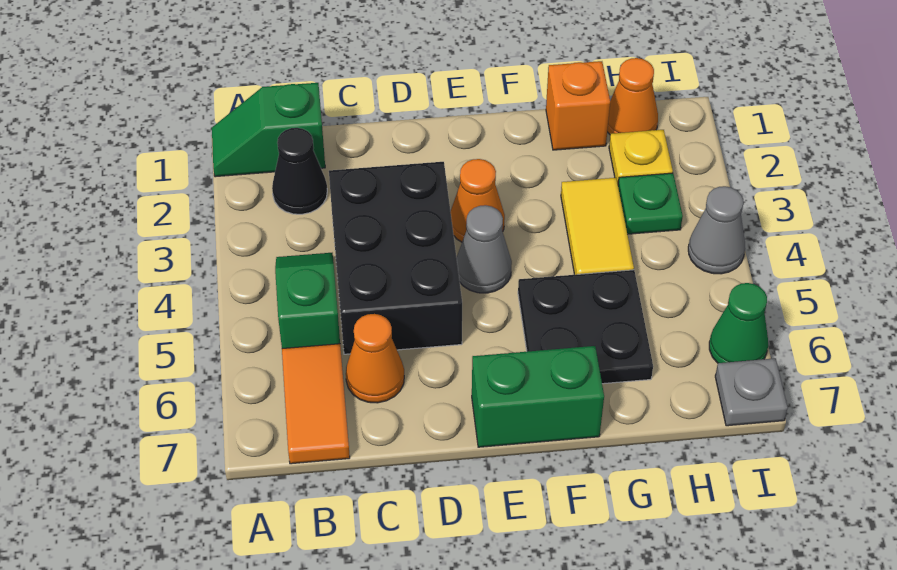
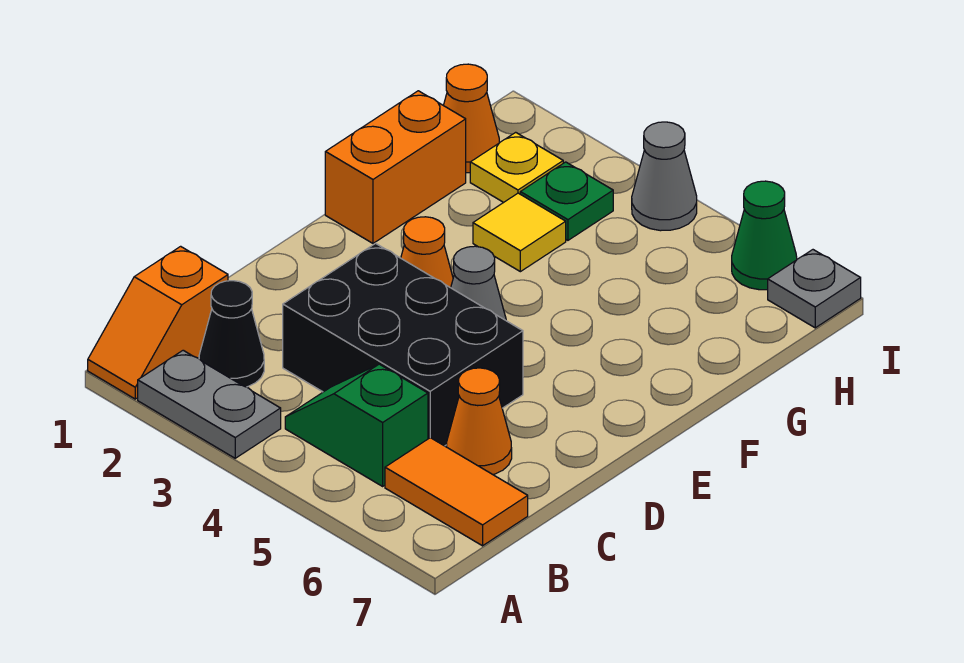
green slope A1:B1 level 1 top B -> orange slope A1:B1 level 1 top B
none -> grey plate A2:A3 level 1
green brick E7:F7 level 1 -> none
black plate F5:G6 level 1 -> none
orange brick G1 level 1 -> orange brick F1:G1 level 1
yellow tile G3:G4 level 1 -> yellow tile G3 level 1

